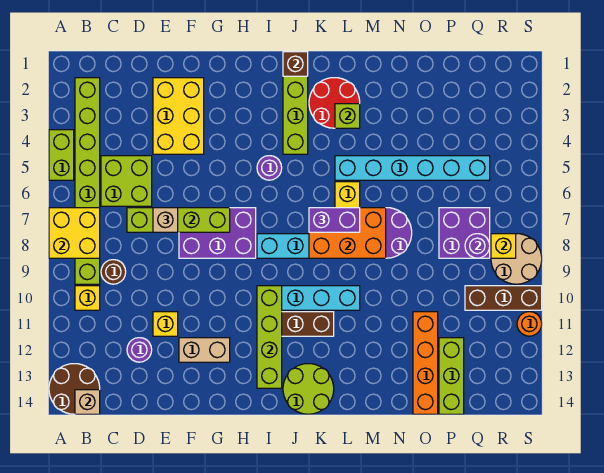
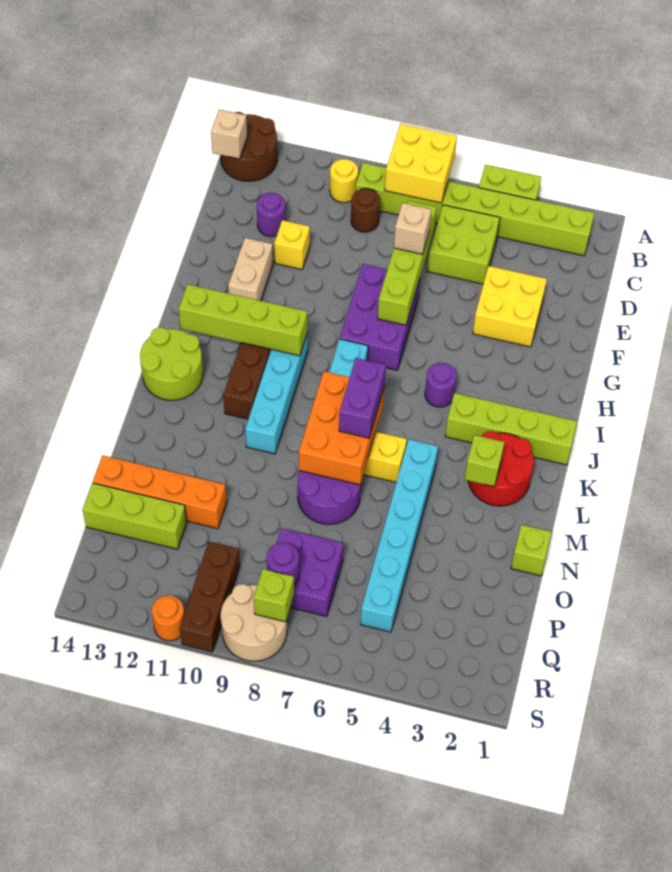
yellow brick B10 level 1 -> yellow round brick B10 level 1
yellow brick E2:F4 level 1 -> yellow brick E3:F4 level 1
brown brick J1 level 2 -> none
none -> lime brick N1 level 1
yellow brick R8 level 2 -> lime brick R8 level 2

